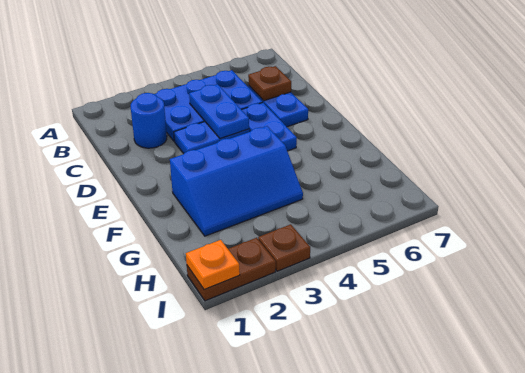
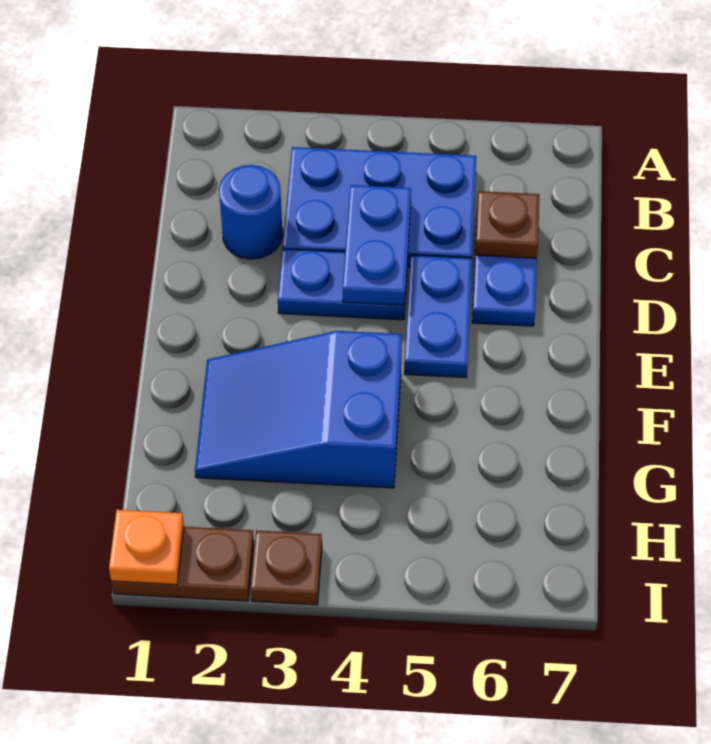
blue slope F2:G4 level 1 top F -> blue slope F2:G4 level 1 top 4

